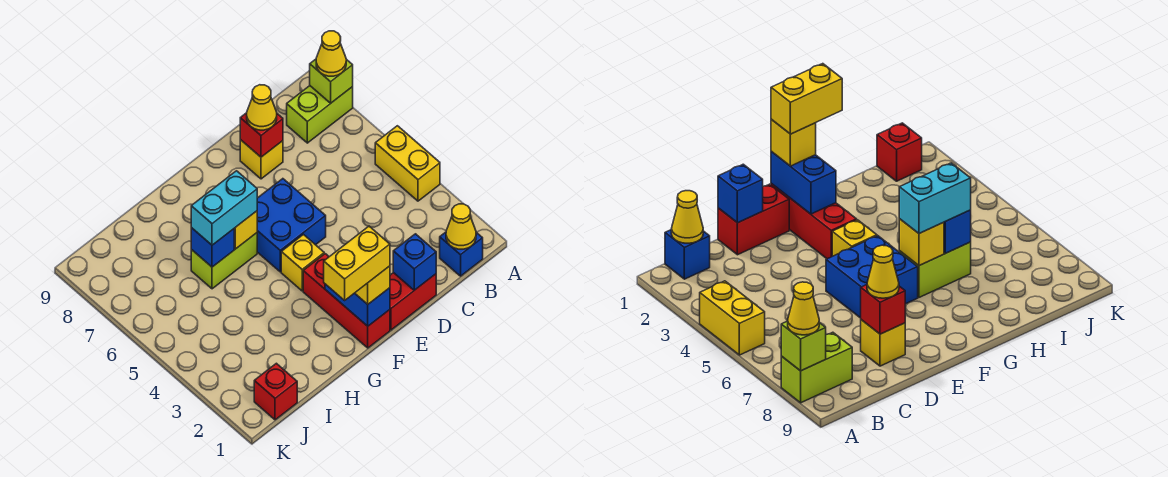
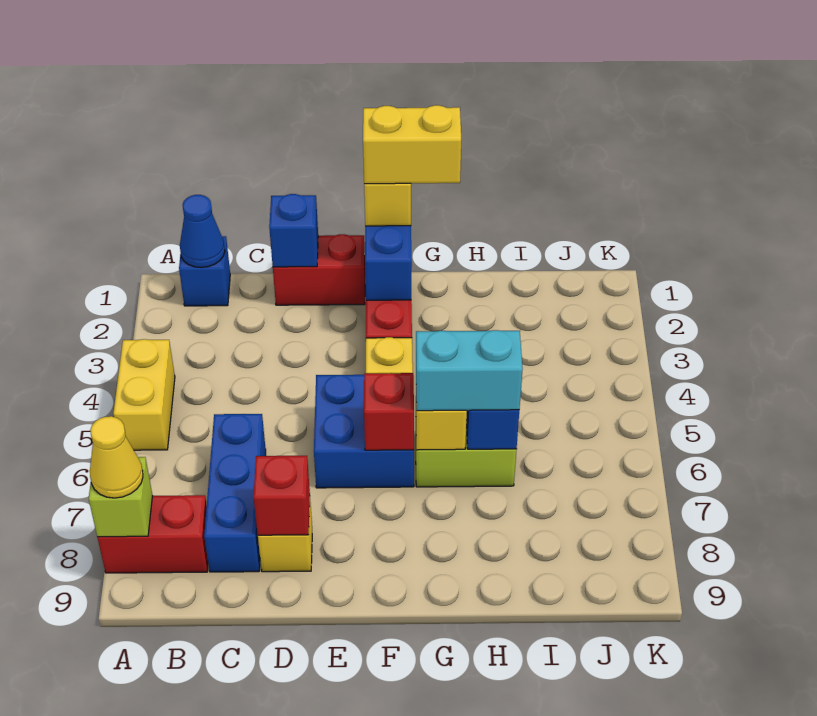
lime brick A8:B8 level 1 -> red brick A8:B8 level 1
yellow cone B1 level 2 -> blue cone B1 level 2
none -> blue brick C6:C8 level 1
yellow cone D8 level 3 -> none
red brick J1 level 1 -> red brick F6 level 2

